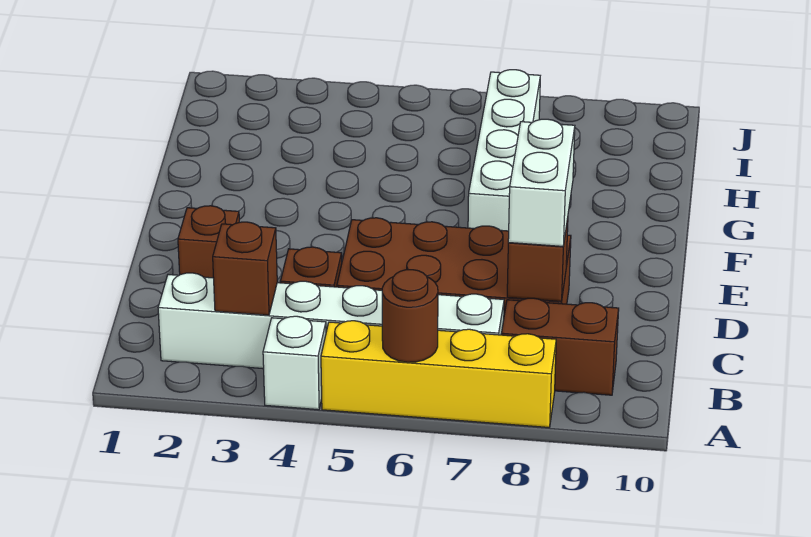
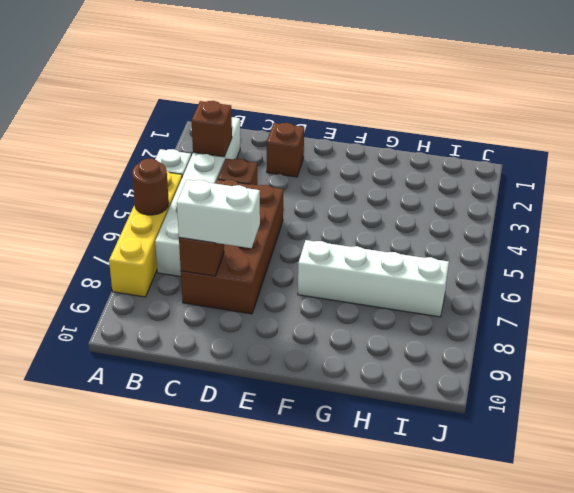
brown brick B8:B9 level 1 -> none

